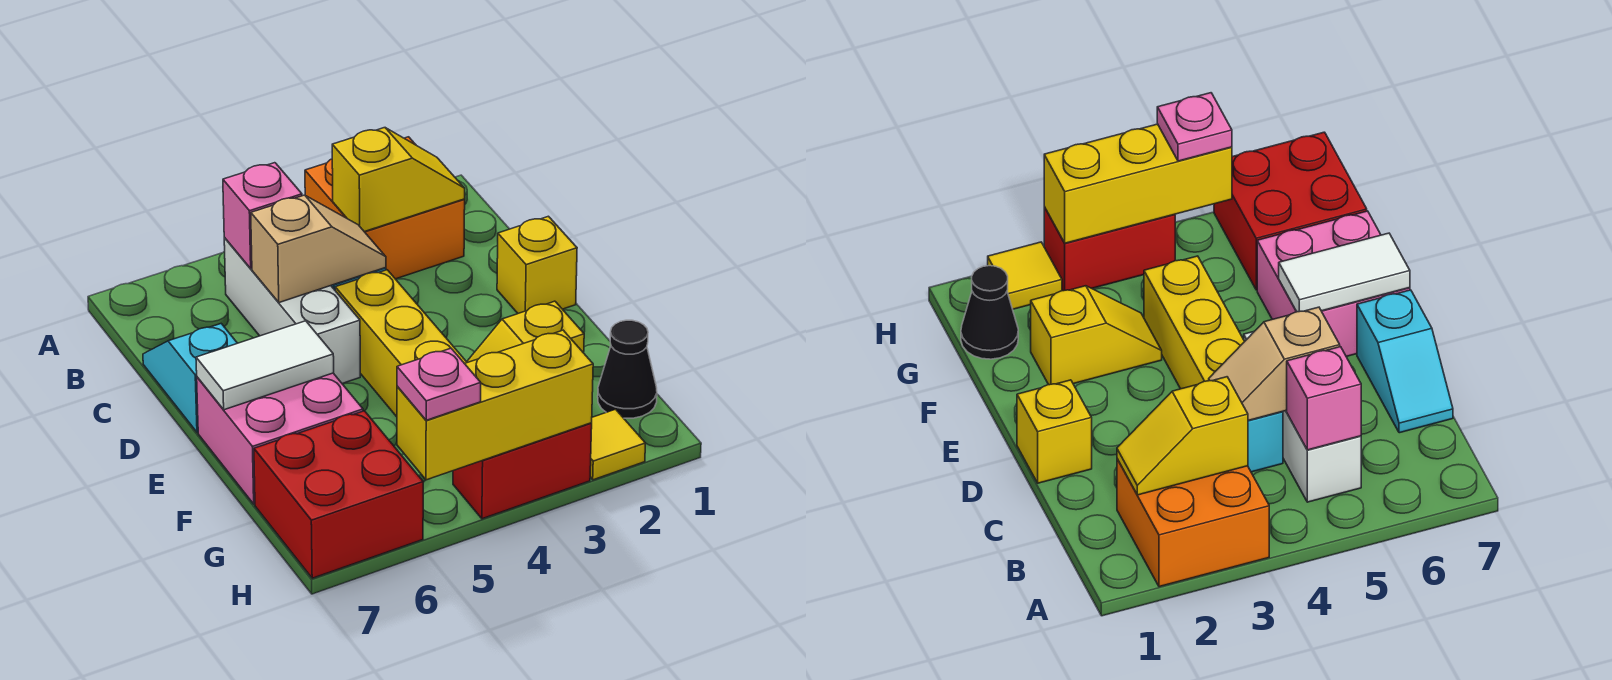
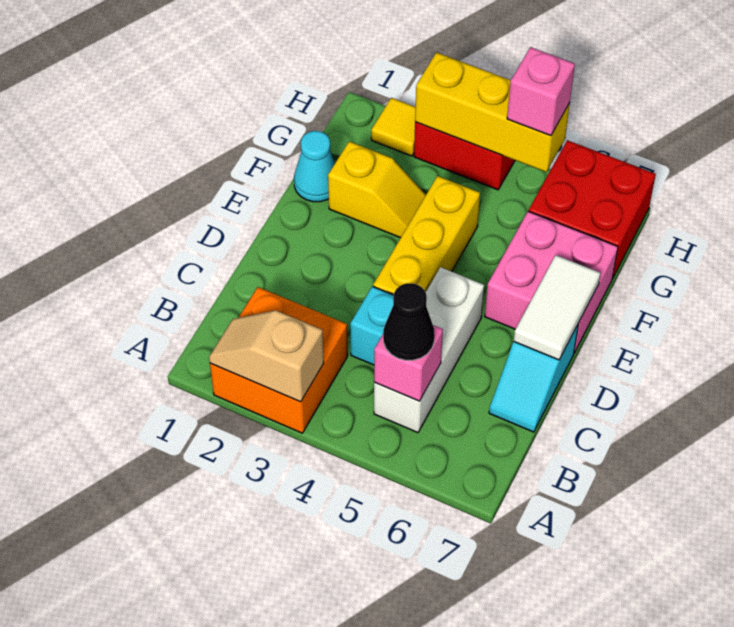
yellow slope B2:B3 level 2 top 3 -> none
tan slope C4:C5 level 2 top 5 -> tan slope A2:A3 level 2 top 3
yellow brick D1 level 1 -> none
white tile E6:E7 level 2 -> white tile D7:E7 level 2
none -> cyan cone F1 level 1
black cone G1 level 1 -> black cone B5 level 3
pink plate H5 level 3 -> pink brick H5 level 3

